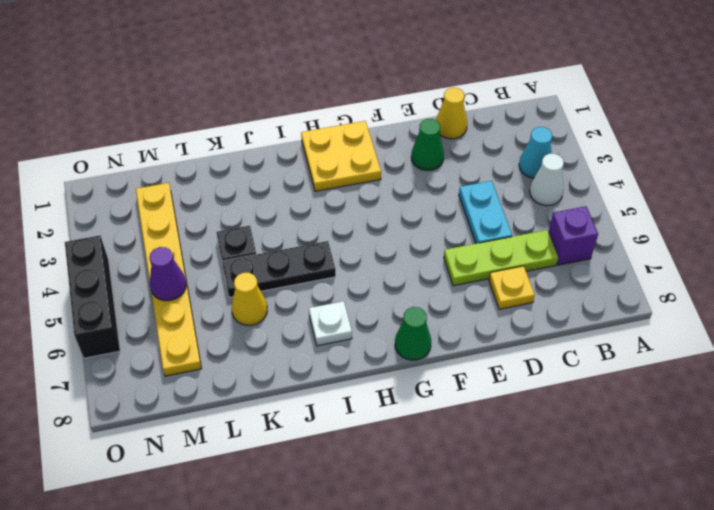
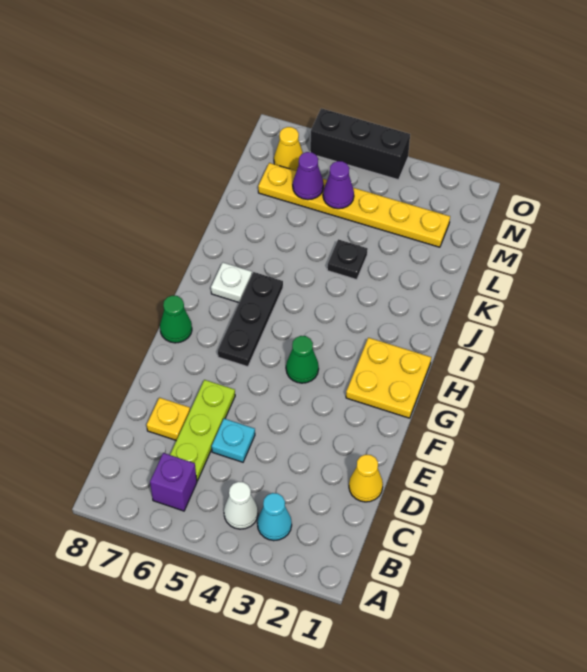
cyan plate D4:D5 level 1 -> cyan plate D5 level 1
green cone E2 level 1 -> green cone G4 level 1
black plate I5:K5 level 1 -> black plate G6:I6 level 1
yellow cone K6 level 1 -> yellow cone N7 level 1
none -> purple cone M6 level 2

